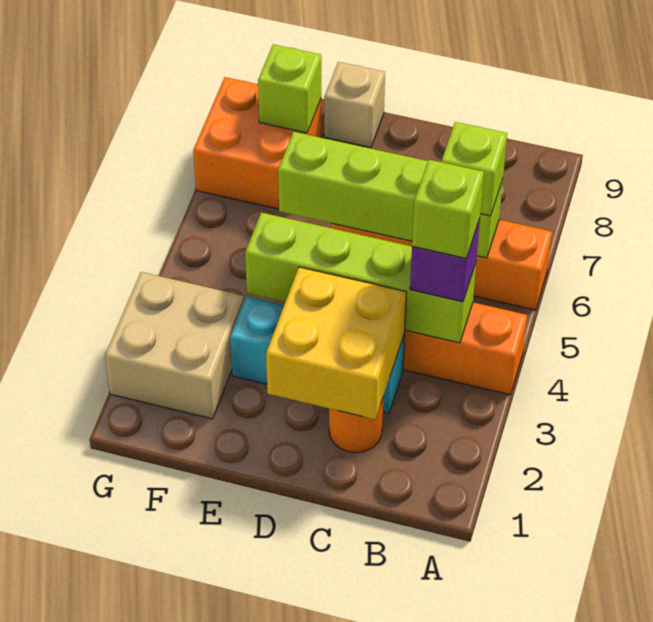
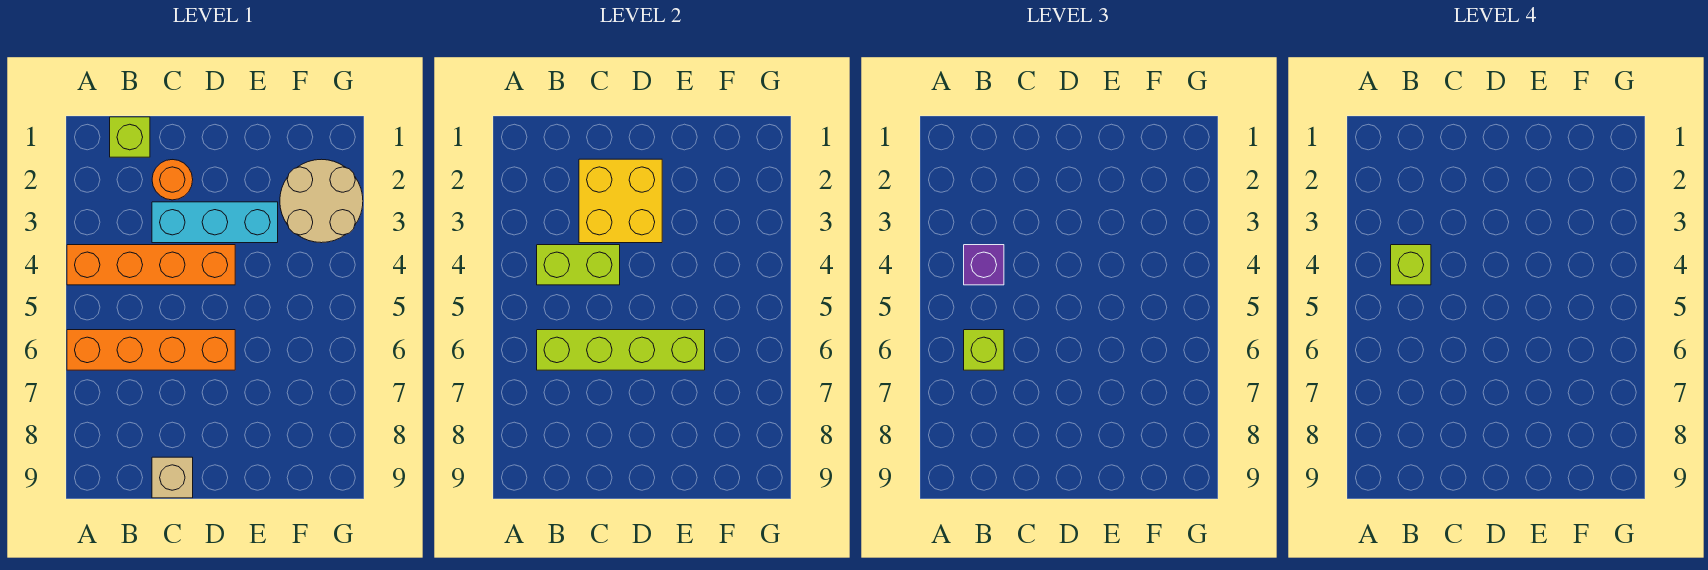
lime brick B4:E4 level 2 -> lime brick B4:C4 level 2
tan brick E9 level 1 -> tan brick C9 level 1
tan brick F2:G3 level 1 -> tan round brick F2:G3 level 1
orange brick F7:G8 level 1 -> none
lime brick F8 level 2 -> lime brick B1 level 1

